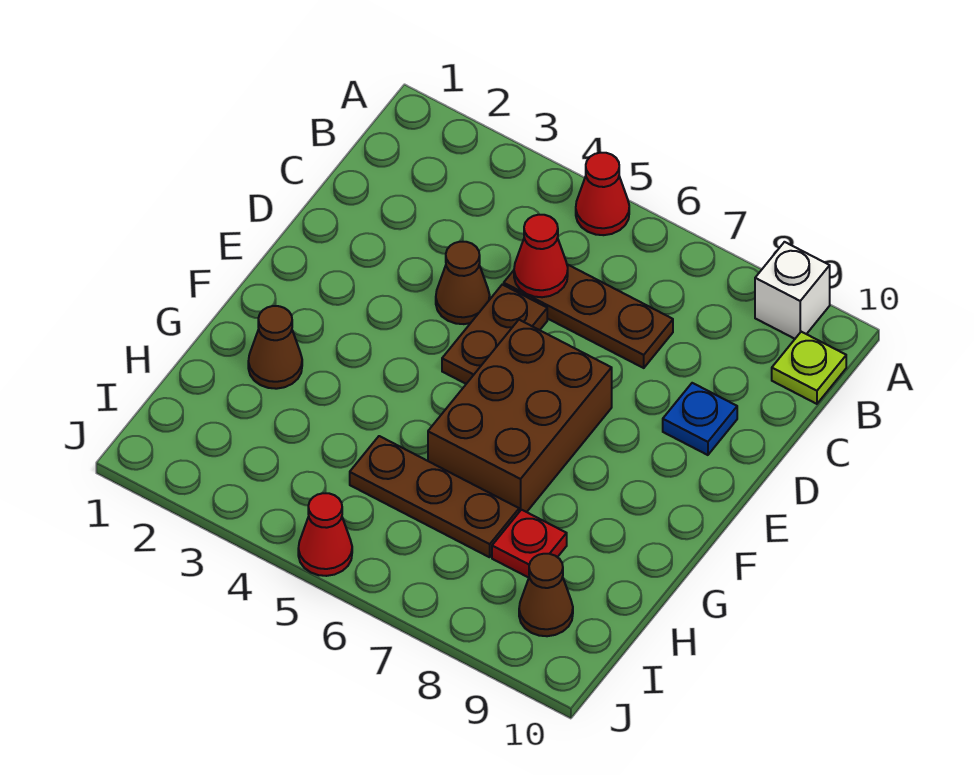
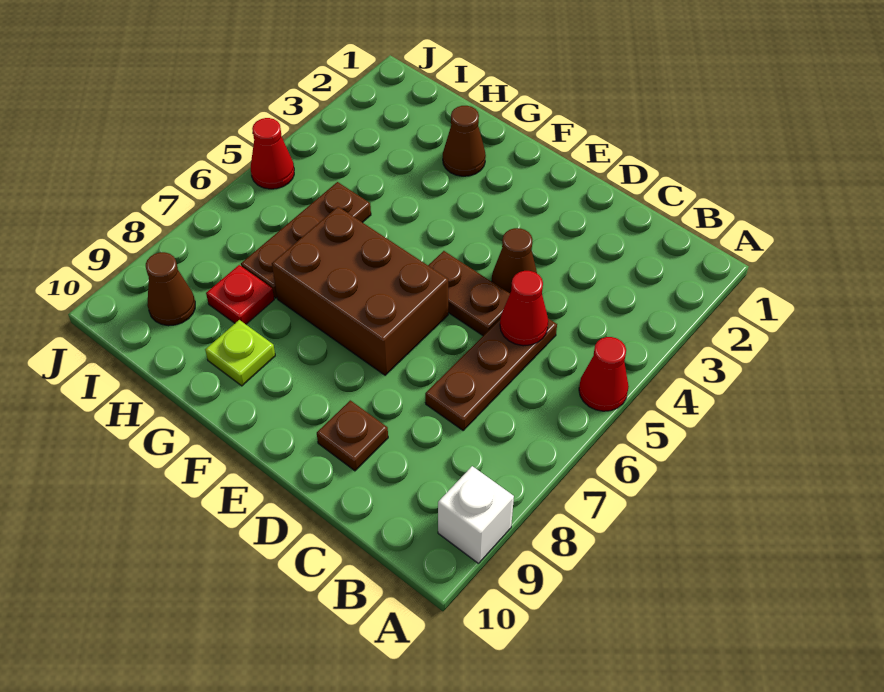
lime plate B10 level 1 -> lime plate G9 level 1
blue plate D9 level 1 -> brown plate D9 level 1

